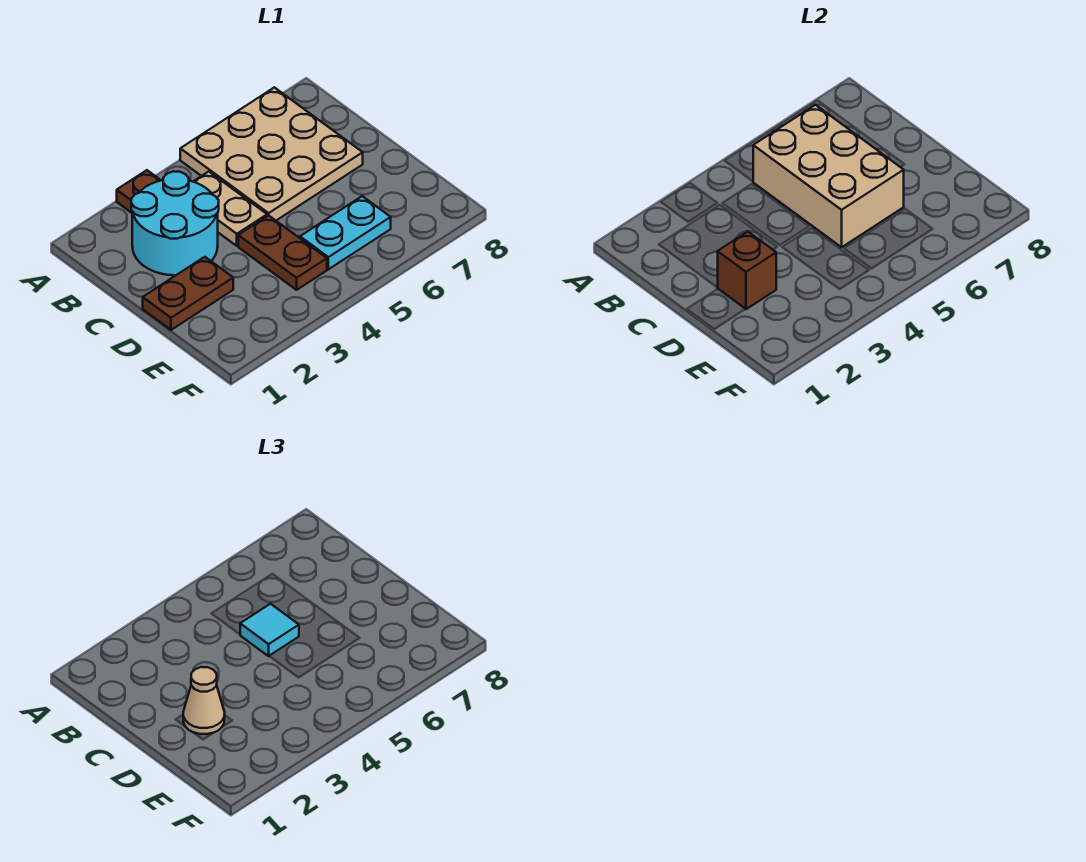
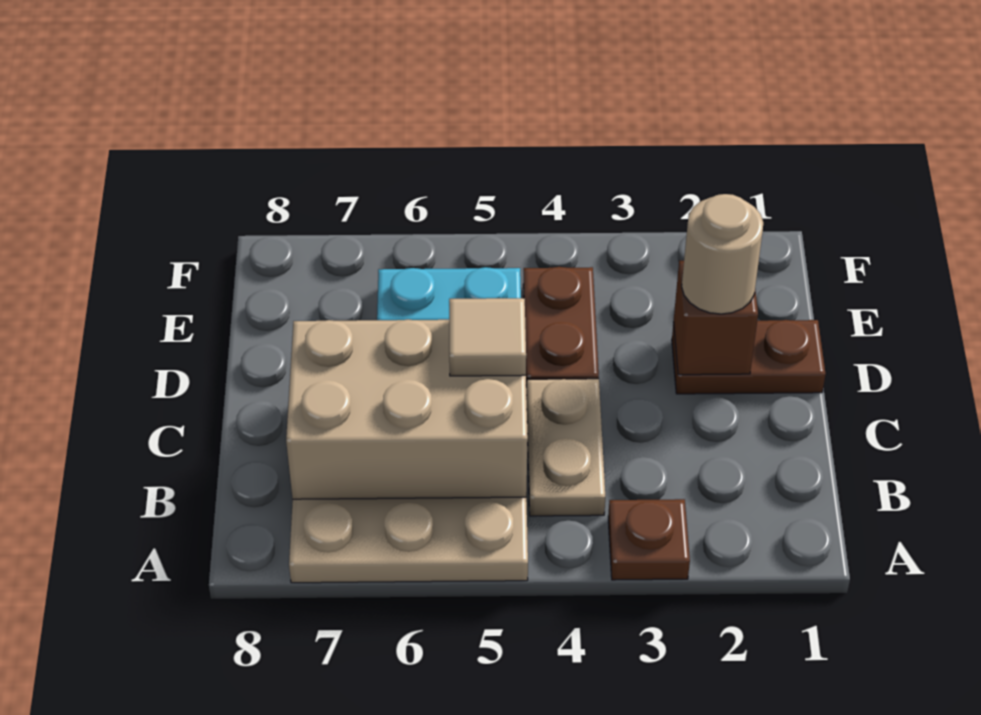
cyan round brick B2:C3 level 1 -> none
tan brick B5:D6 level 2 -> tan brick B5:C7 level 2
cyan tile C5 level 3 -> tan tile C5 level 3
tan cone D2 level 3 -> tan round brick D2 level 3

